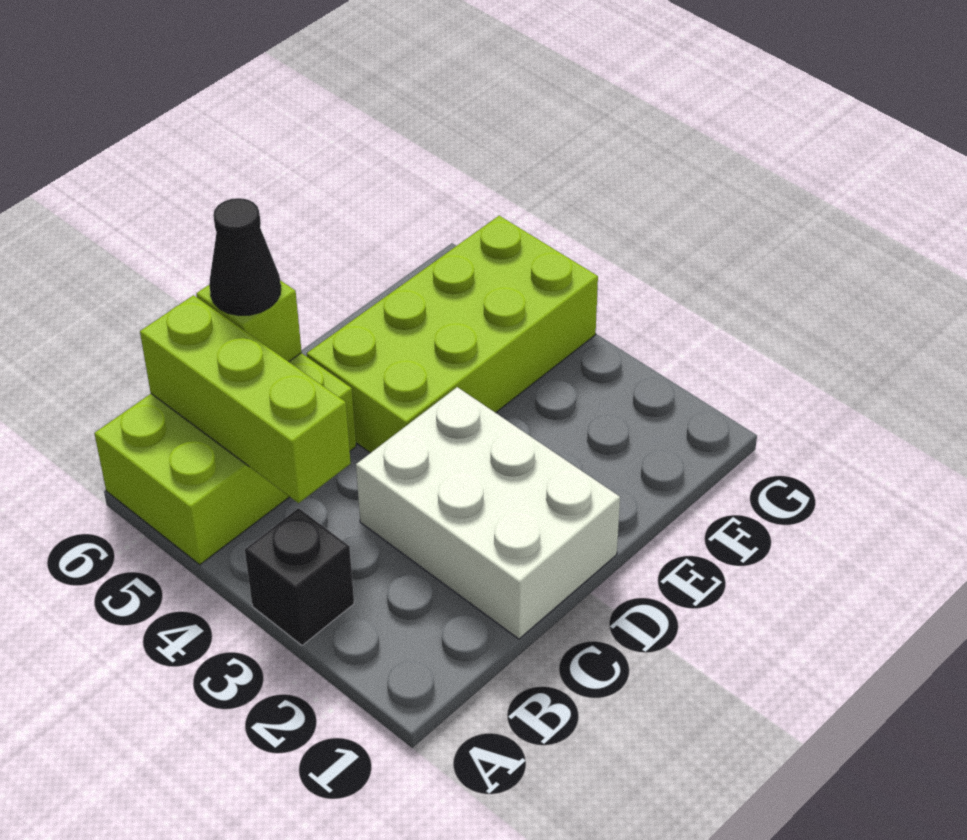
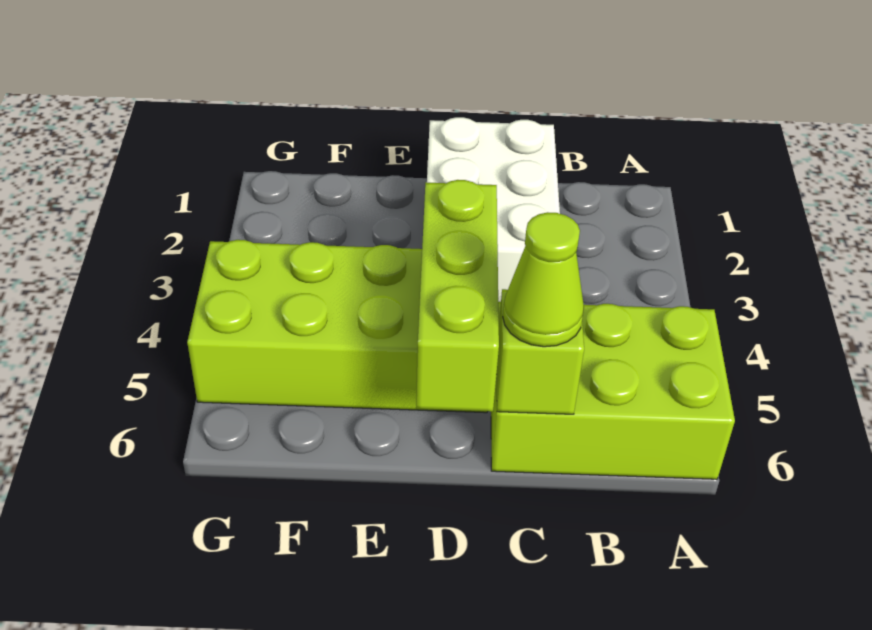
black brick A3 level 1 -> none
lime brick B4:B6 level 2 -> lime brick D4:D6 level 2
black cone C6 level 3 -> lime cone C6 level 3

